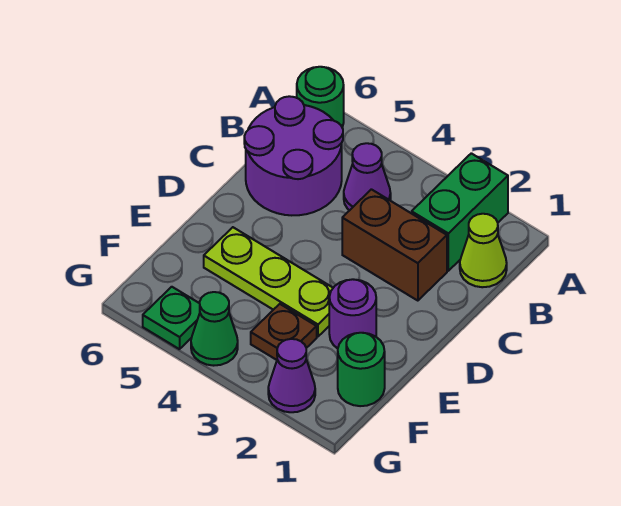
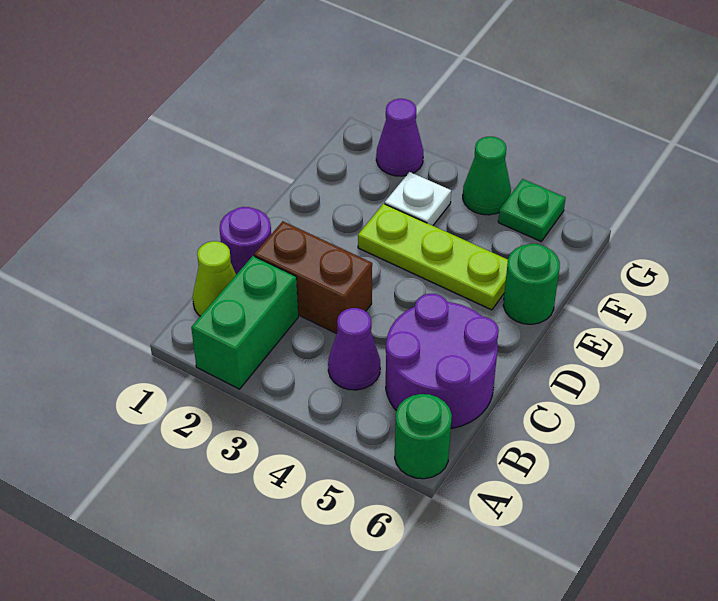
purple round brick E2 level 1 -> purple round brick C1 level 1
green round brick F1 level 1 -> green round brick E6 level 1
brown plate F3 level 1 -> white plate F3 level 1

